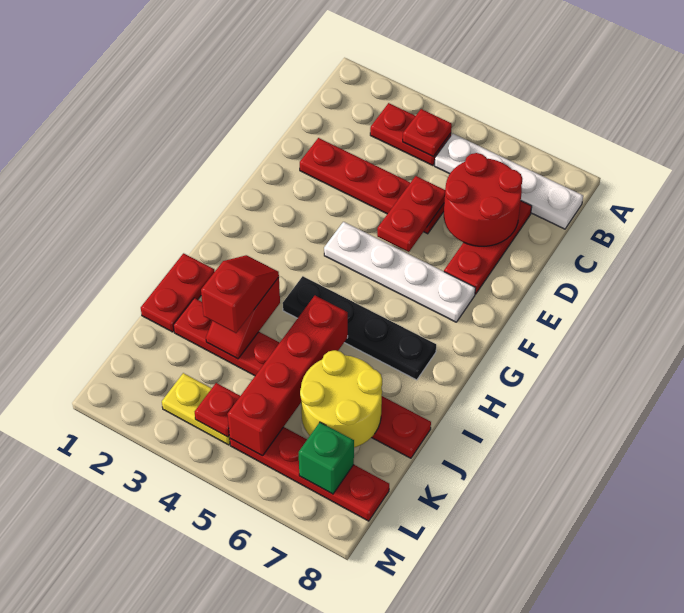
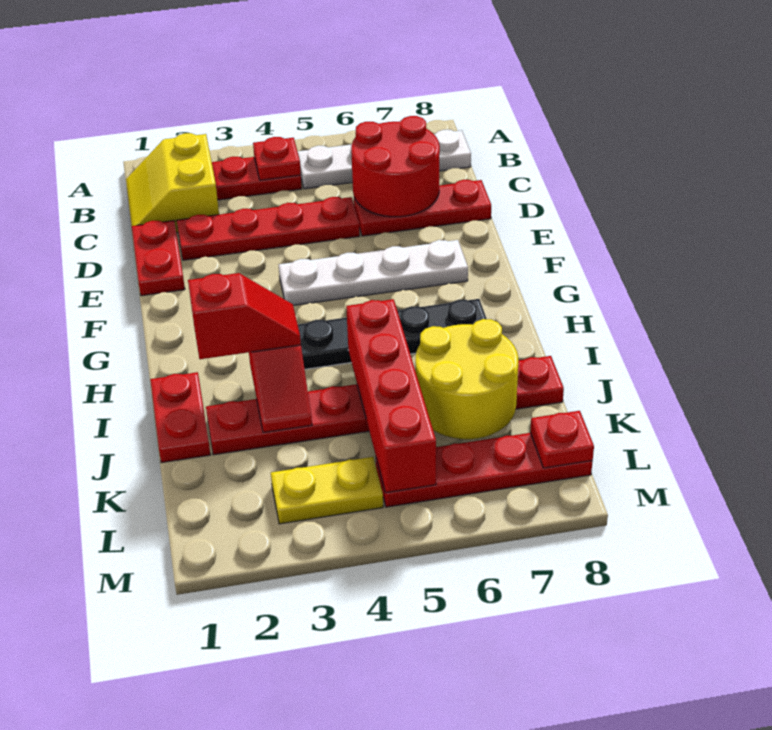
none -> yellow slope B1:C2 level 1 top 2
red plate C7:E7 level 1 -> red plate D6:D8 level 1
red plate D5:E5 level 2 -> red plate D1:E1 level 1
red slope I3:J3 level 3 top J -> red slope I2:I3 level 3 top 2
red plate L4 level 2 -> red plate L8 level 2
green brick L7 level 2 -> none

